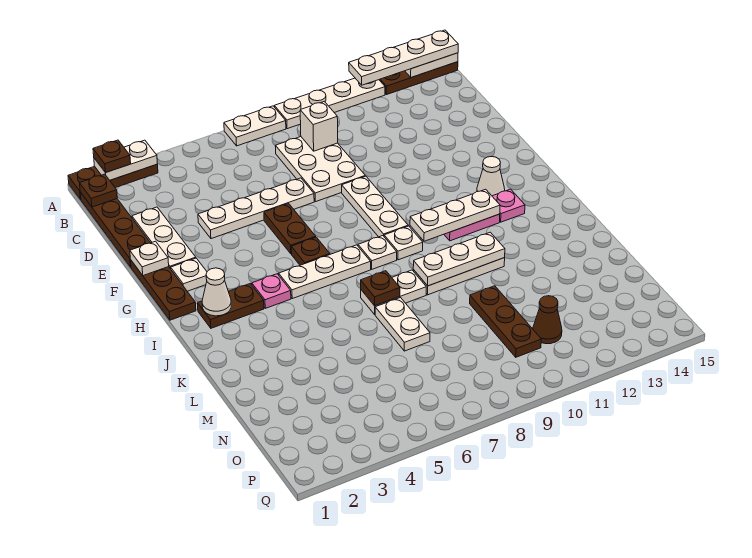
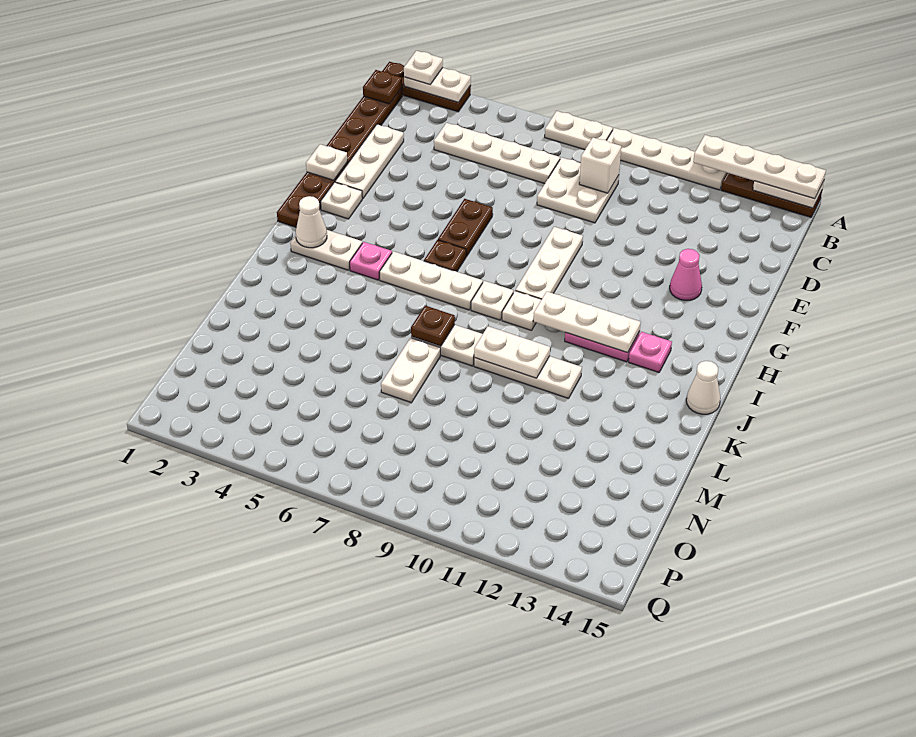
brown plate A2 level 3 -> white plate A2 level 3
white plate C8:E9 level 1 -> white plate C8:D9 level 1
white plate E4:E7 level 1 -> white plate C4:C7 level 1
none -> pink cone F13 level 1
white cone H13 level 1 -> white cone J15 level 1
brown plate I2:I3 level 1 -> white plate I2:I3 level 1
white plate K9:K11 level 2 -> white plate K9:K10 level 2
brown plate M10:O10 level 1 -> none
brown cone O11 level 1 -> none

